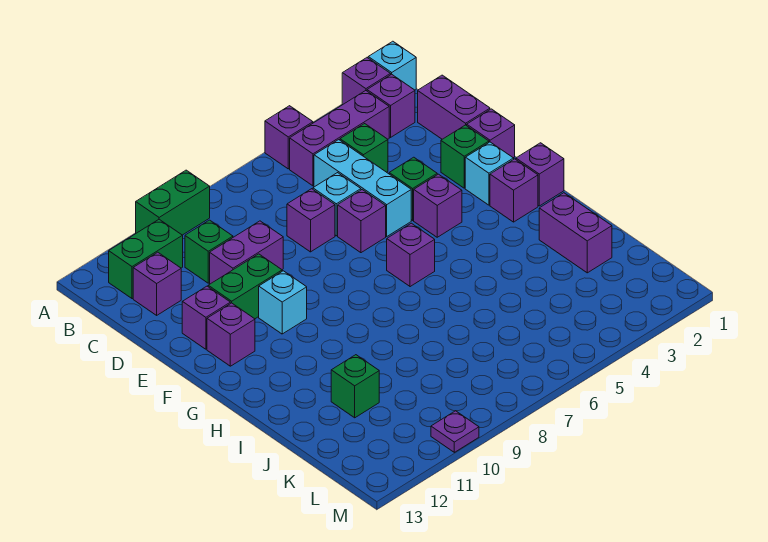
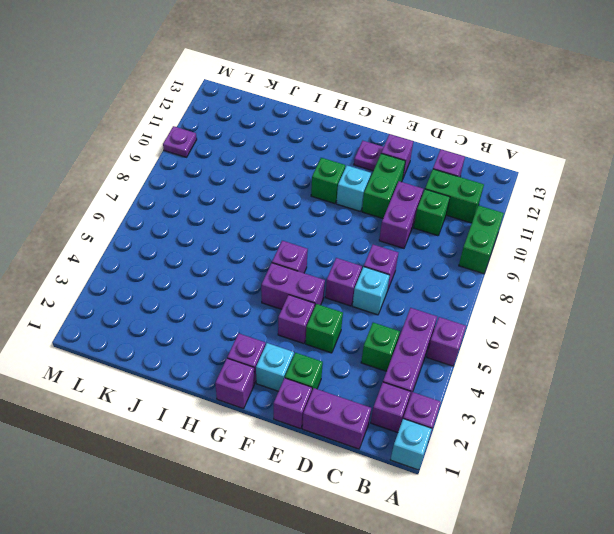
green brick B11:B12 level 1 -> green brick B11:C11 level 1
cyan brick C5:E5 level 1 -> none
purple brick F12 level 1 -> purple plate F12 level 1
purple brick I2:J2 level 1 -> purple brick F5:G5 level 1
green brick J11 level 1 -> green brick G10 level 1

